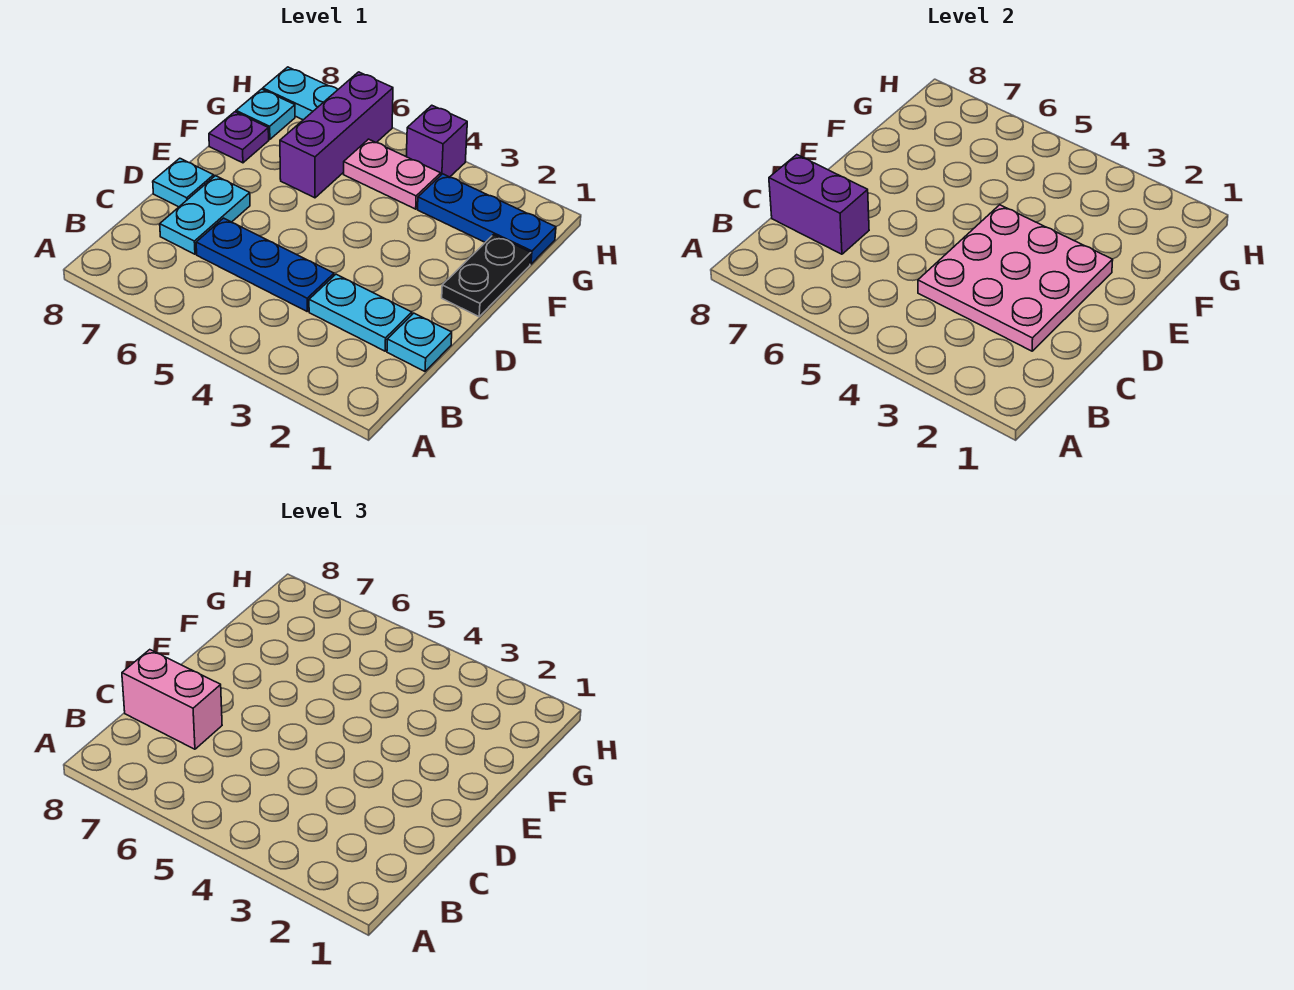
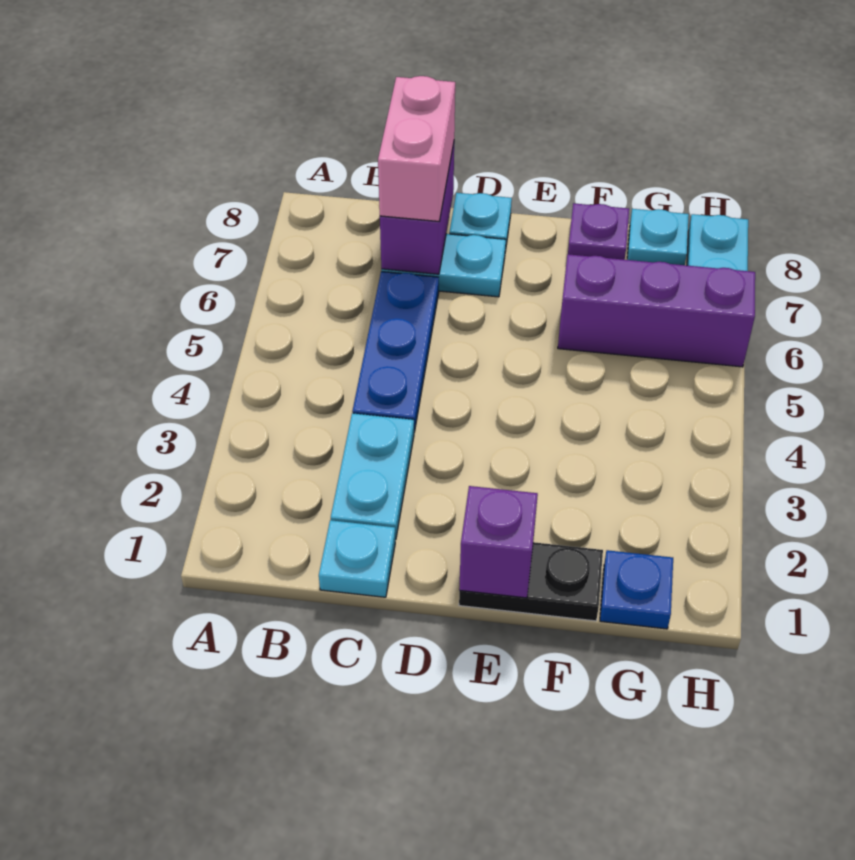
pink plate C2:E4 level 2 -> none
blue plate G1:G3 level 1 -> blue plate G1 level 1
pink plate G4:G5 level 1 -> none
purple brick H4 level 1 -> purple brick E1 level 2

